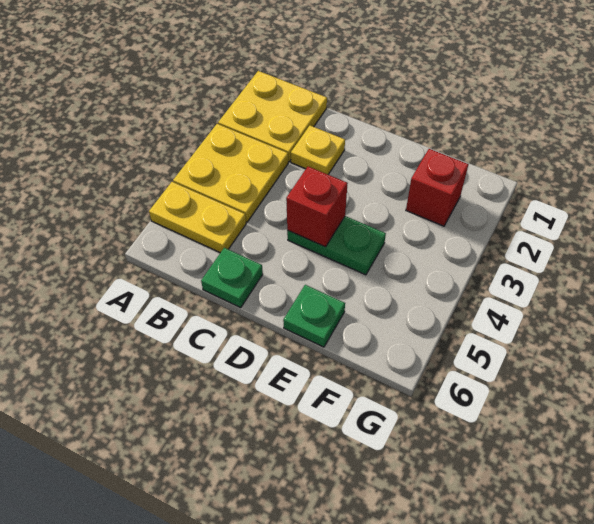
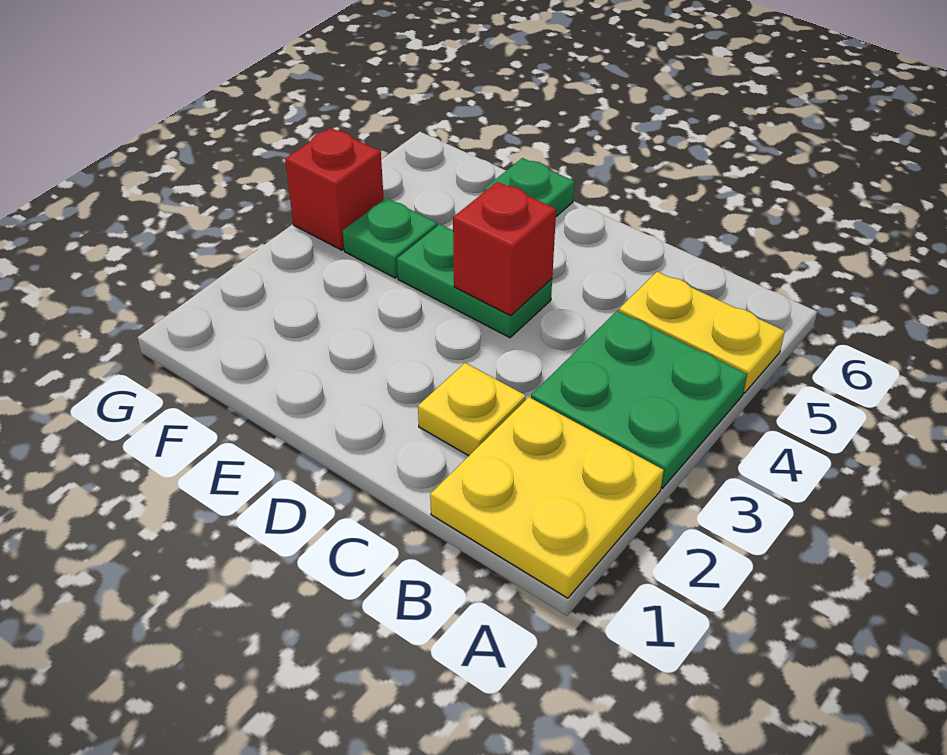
yellow plate A3:B4 level 1 -> green plate A3:B4 level 1
green plate C6 level 1 -> green plate F4 level 1
red brick F2 level 1 -> red brick G4 level 1

